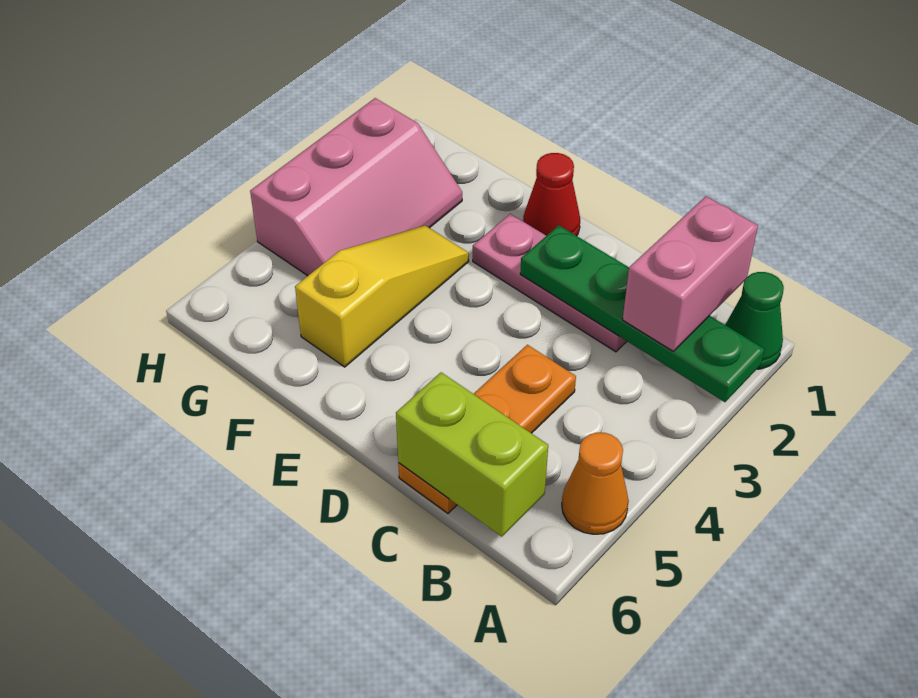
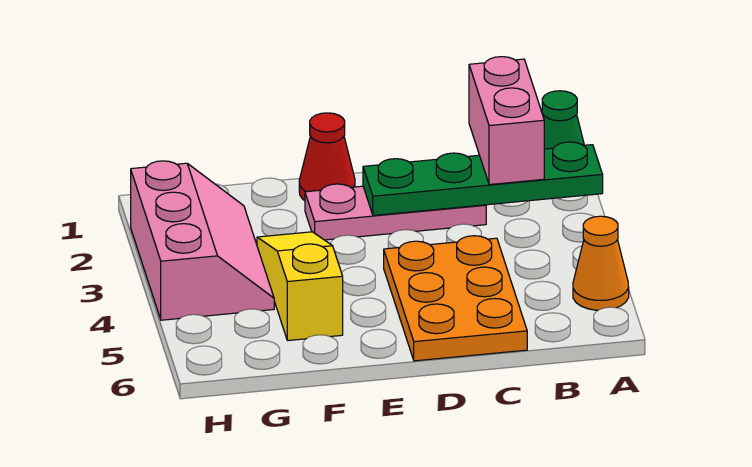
lime brick B6:C6 level 2 -> none
orange plate C4:C6 level 1 -> orange plate C4:D6 level 1

